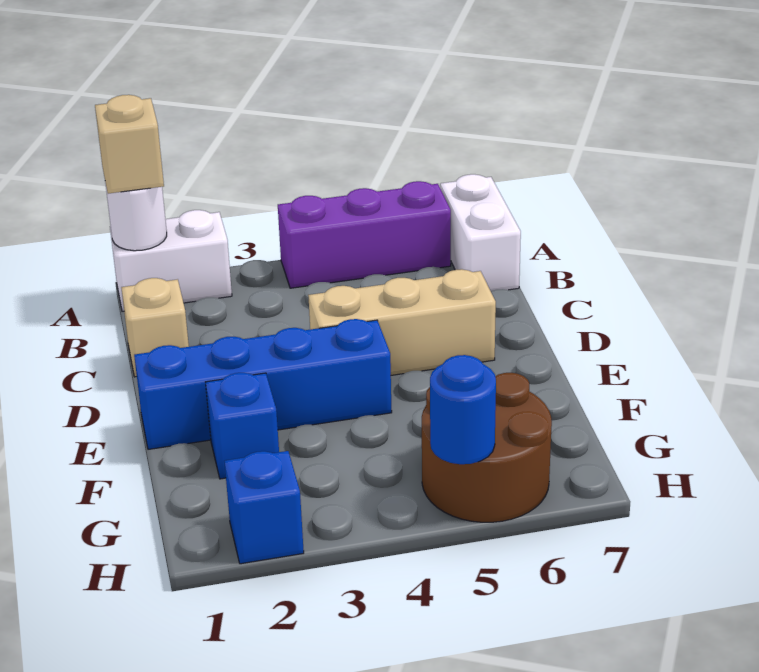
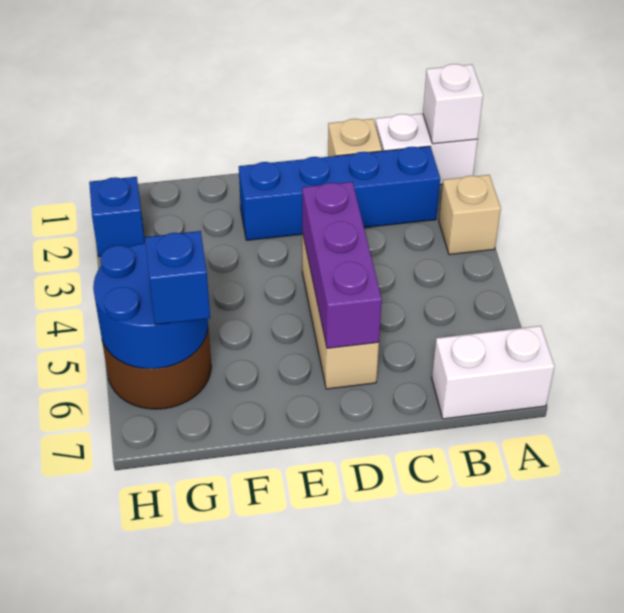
white brick A1:A2 level 1 -> white brick A1:B1 level 1
white round brick A1 level 2 -> white brick A1 level 2
tan brick A1 level 3 -> tan brick A3 level 1
purple brick A4:A6 level 1 -> purple brick D4:D6 level 2
blue brick E1:E4 level 1 -> blue brick B2:E2 level 1
blue brick F2 level 1 -> blue brick G6 level 3
blue round brick H5 level 2 -> blue round brick G5:H6 level 2

